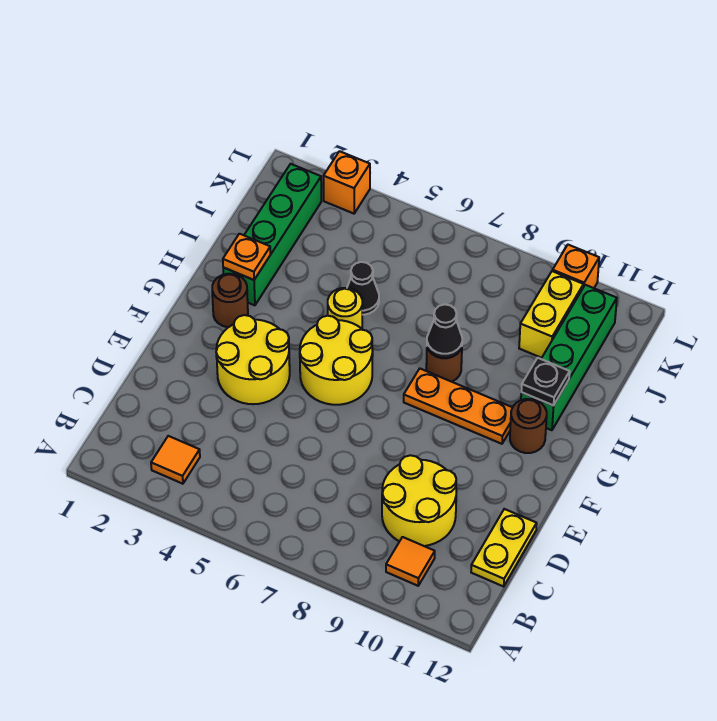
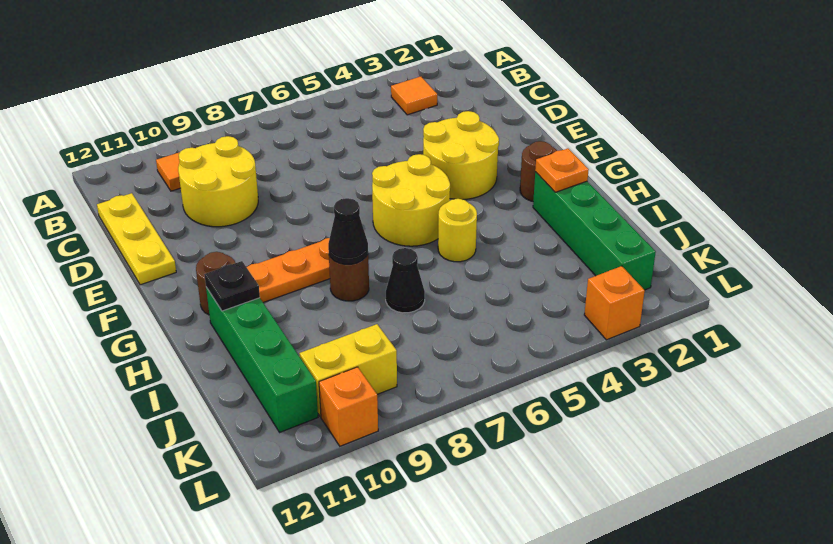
yellow plate C12:D12 level 1 -> yellow plate C12:E12 level 1
black cone I5 level 1 -> black cone I7 level 1
yellow brick J10:K10 level 1 -> yellow brick K9:K10 level 1

